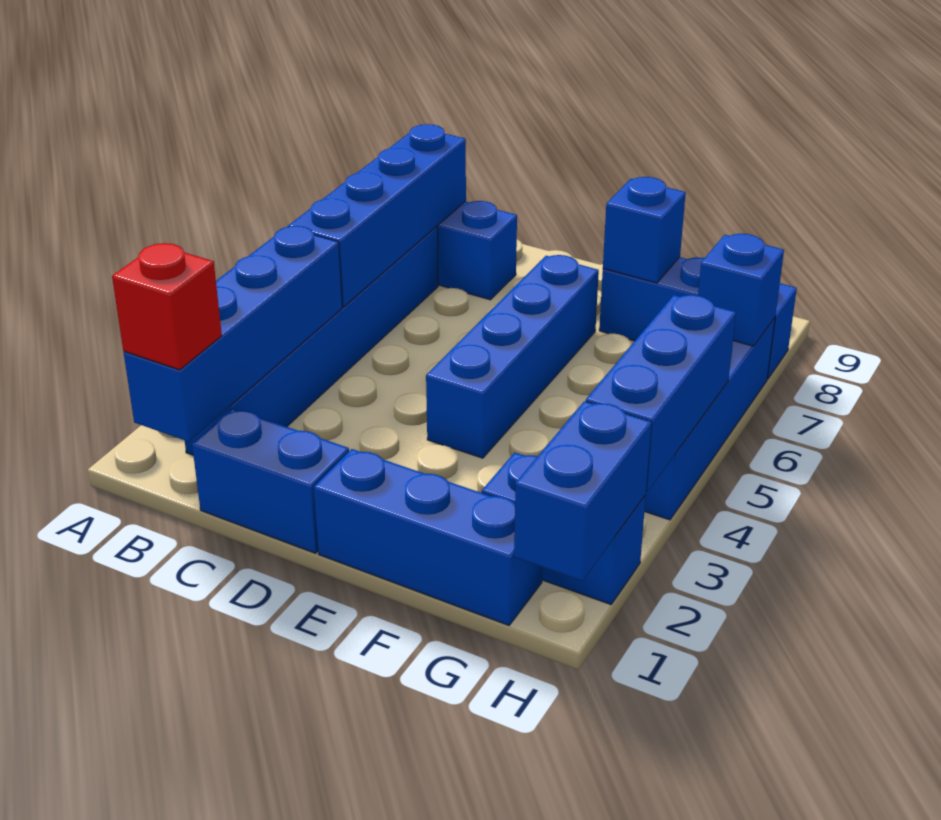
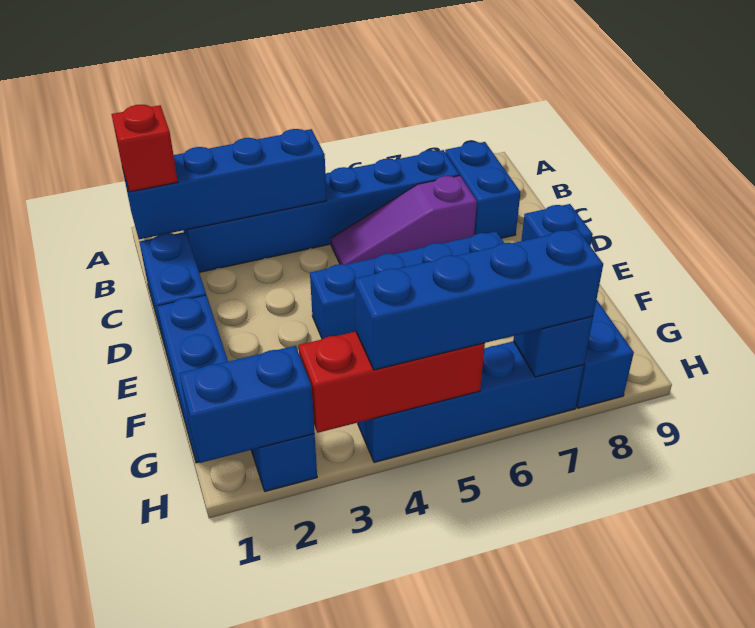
blue brick B5:B8 level 2 -> blue brick H4:H7 level 3
none -> purple slope C5:C7 level 1 top 7
blue brick H3:H5 level 2 -> red brick H3:H5 level 2

